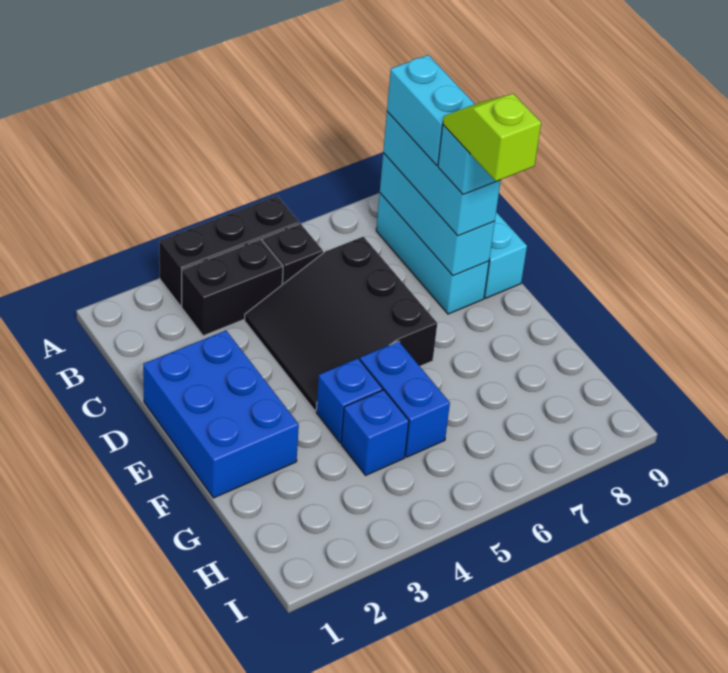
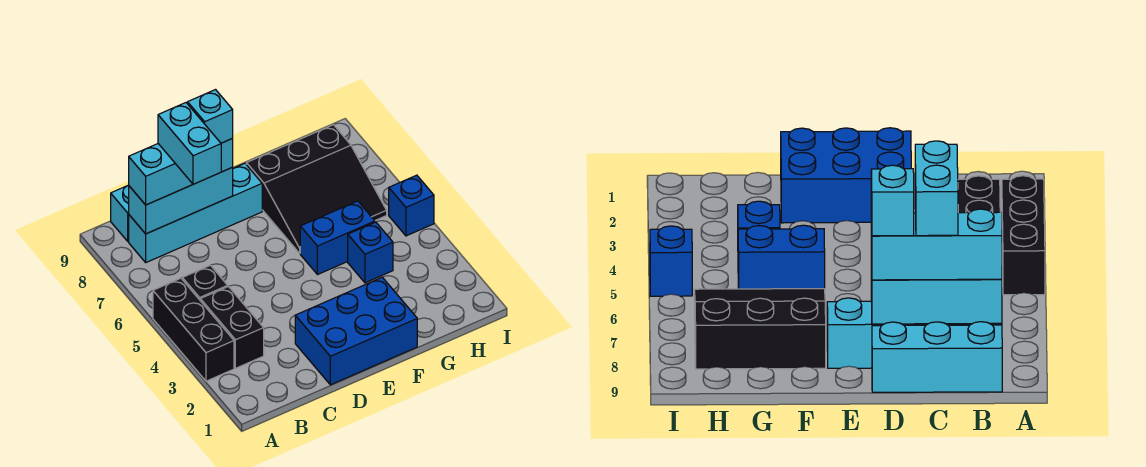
cyan brick B8:D8 level 1 -> cyan brick B8:E8 level 1
cyan brick B8:C8 level 4 -> cyan brick C7:C8 level 4
black slope C4:E6 level 1 top 6 -> black slope F6:H8 level 1 top 8
lime slope D8:E8 level 5 top E -> none
blue brick F4 level 1 -> blue brick I5 level 1

